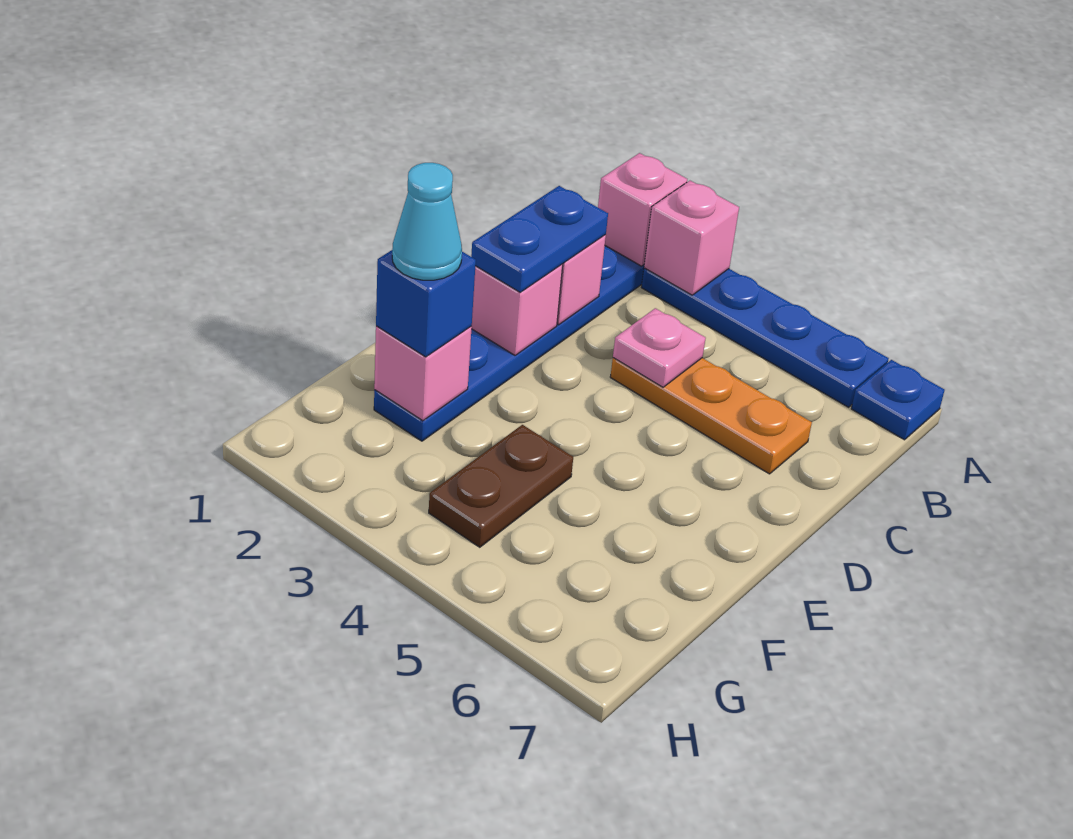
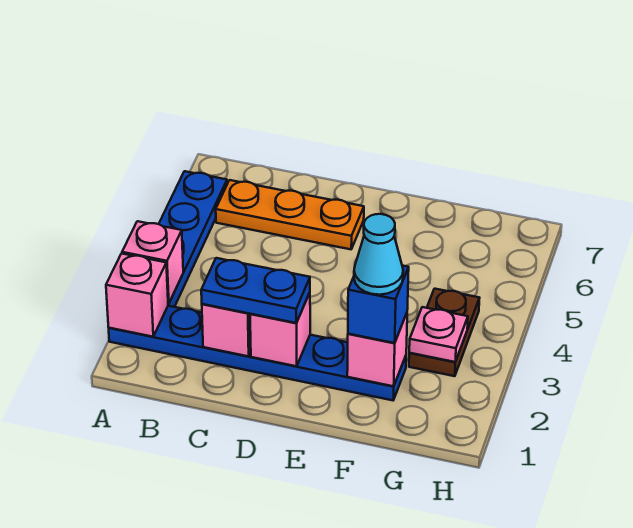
blue plate A7 level 1 -> none
orange plate C4:C6 level 1 -> orange plate B6:D6 level 1
pink plate C4 level 2 -> pink plate G3 level 2
brown plate F4:G4 level 1 -> brown plate G3:G4 level 1

